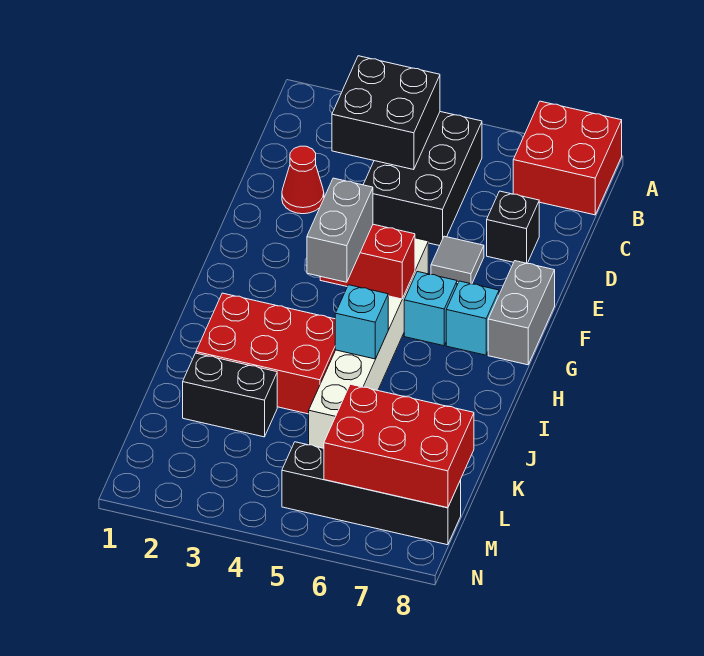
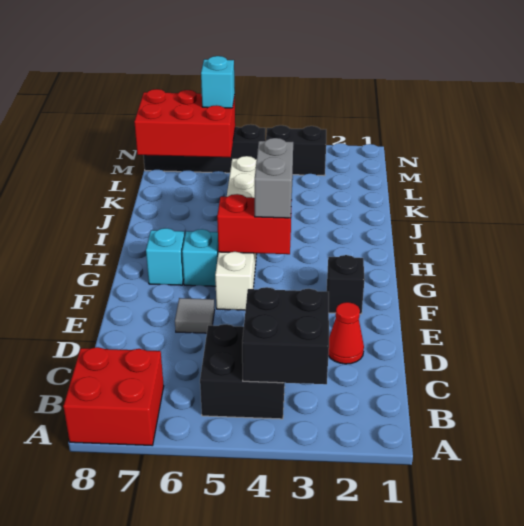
black brick B4:D5 level 1 -> black brick B4:C5 level 1
black brick D7 level 1 -> black brick F2 level 1
grey brick F8:G8 level 1 -> none
red brick I2:J4 level 1 -> none
cyan brick I5 level 2 -> cyan brick M6 level 3
black brick K2:K3 level 1 -> black brick M3:M4 level 1

